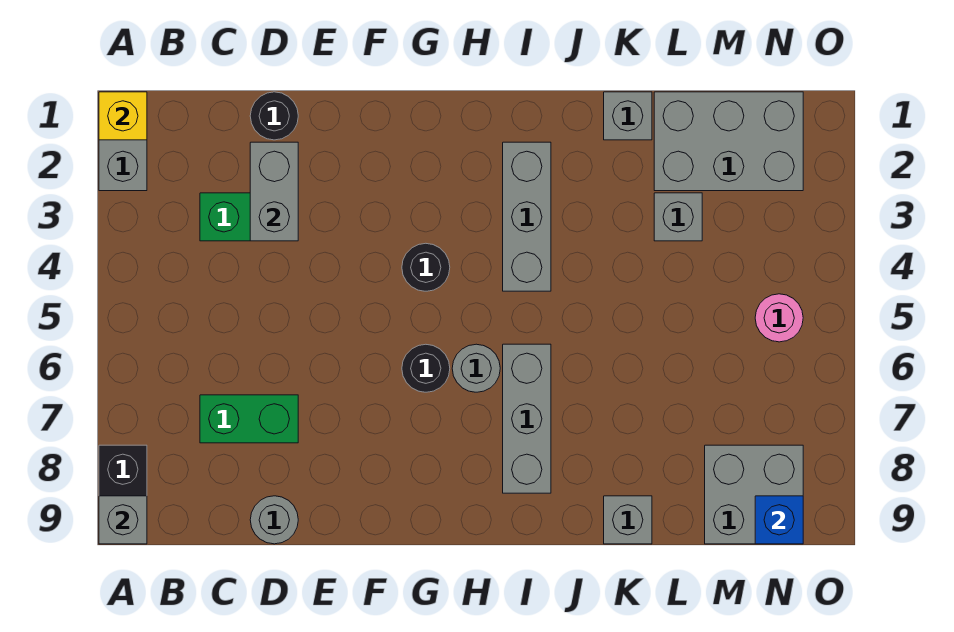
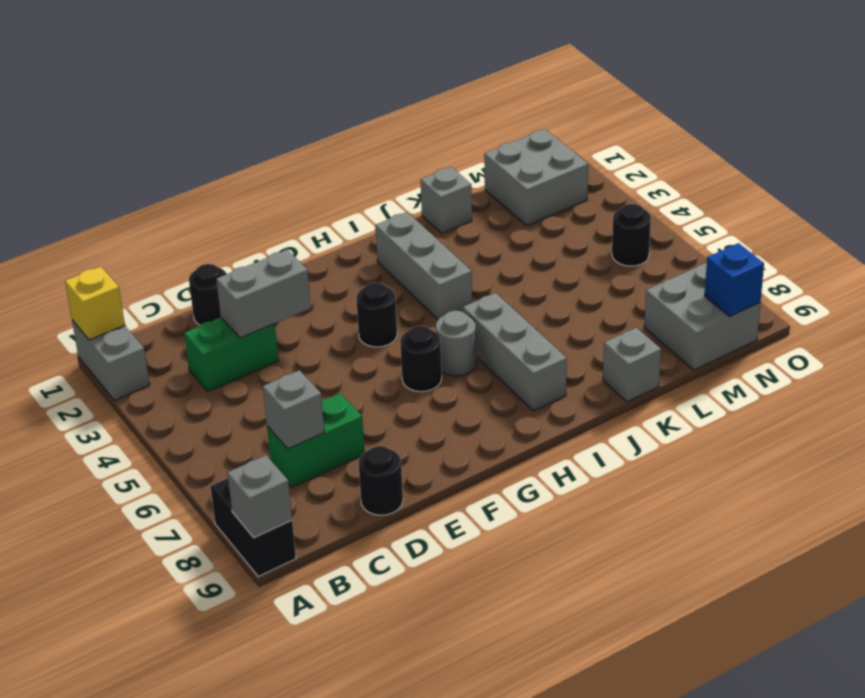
grey brick D2:D3 level 2 -> grey brick D3:E3 level 2
grey round brick D9 level 1 -> black round brick D9 level 1
grey brick L1:N2 level 1 -> grey brick M1:N2 level 1
grey brick L3 level 1 -> grey brick C7 level 2
pink round brick N5 level 1 -> black round brick N5 level 1

